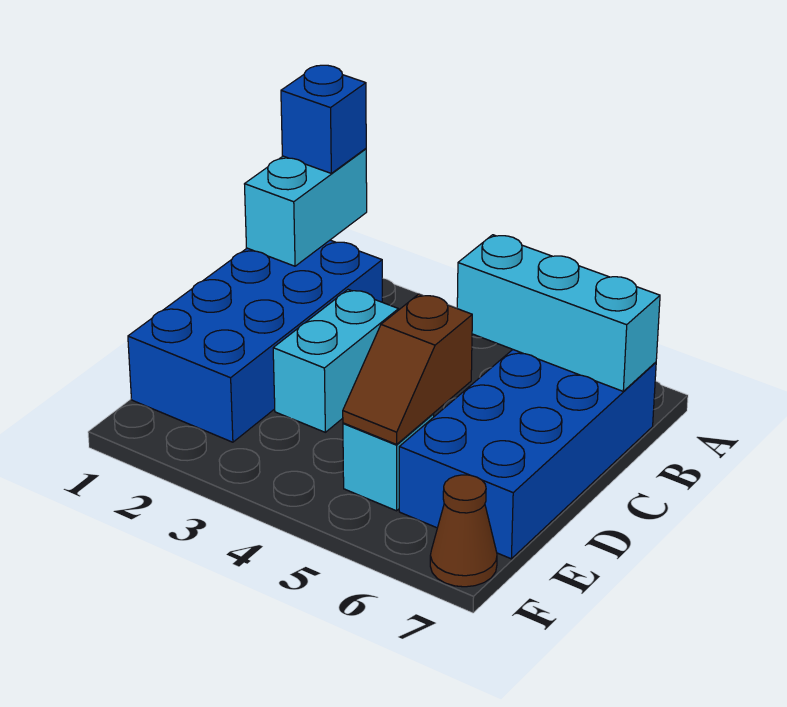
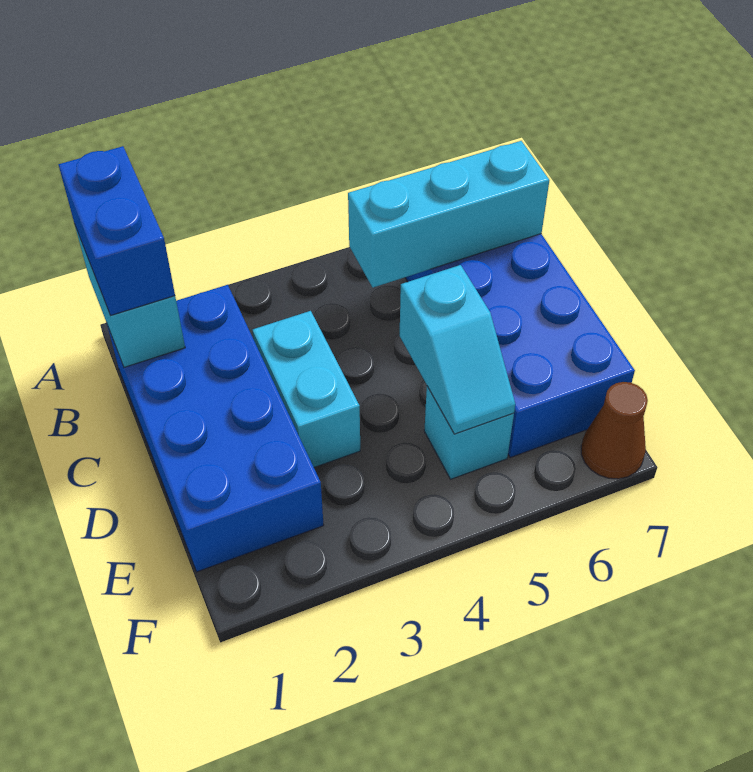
blue brick A1 level 3 -> blue brick A1:B1 level 3
brown slope D5:E5 level 2 top D -> cyan slope D5:E5 level 2 top D

